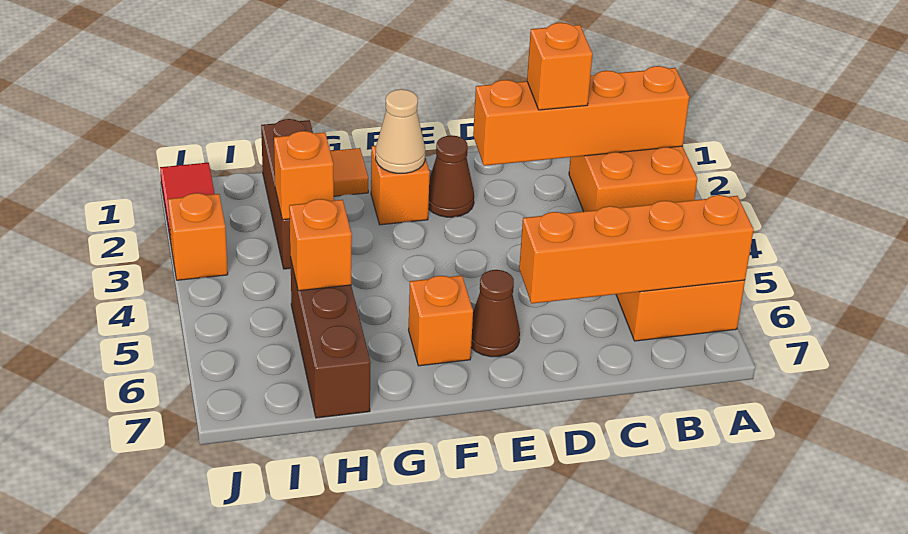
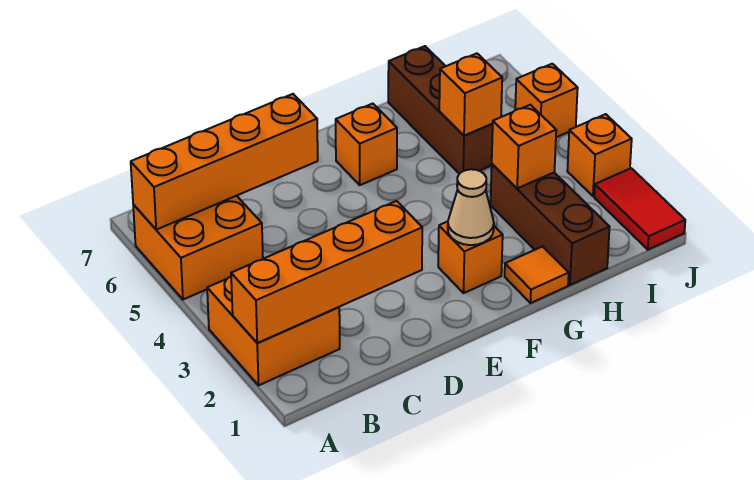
orange brick C2 level 3 -> orange brick J5 level 1
brown cone E2 level 1 -> none
brown cone E6 level 1 -> none

